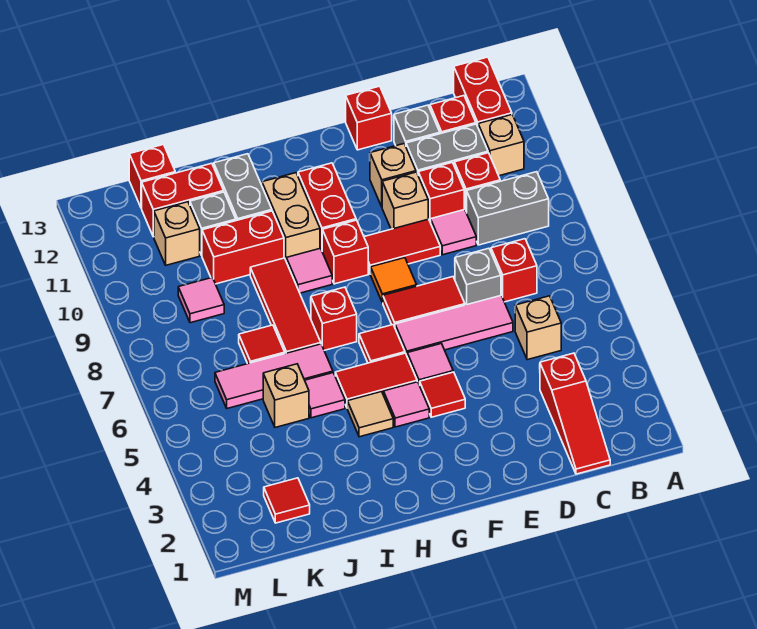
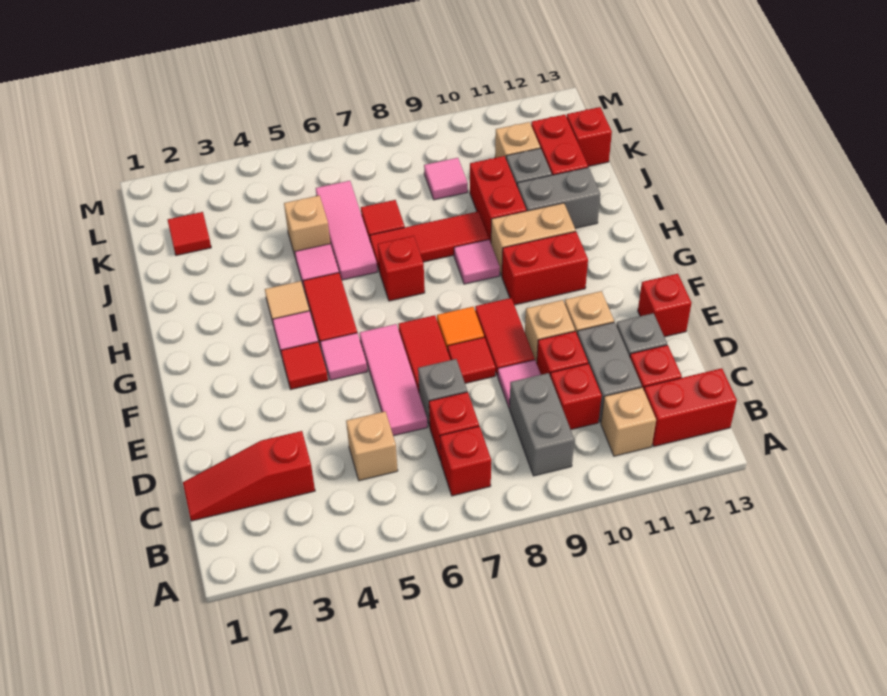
red tile G6 level 1 -> red tile E8 level 1
red brick G9 level 1 -> red brick B7 level 1

